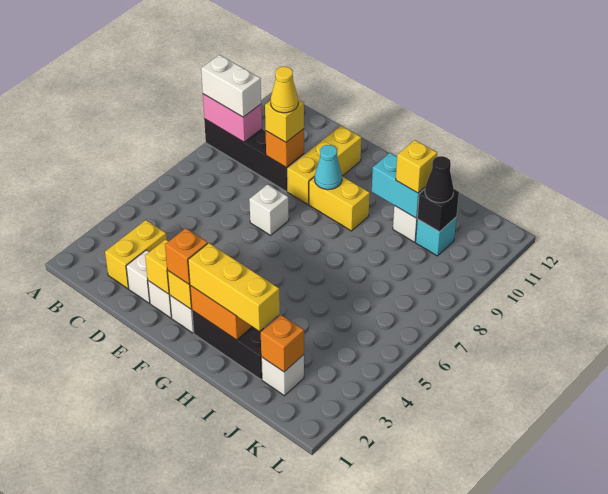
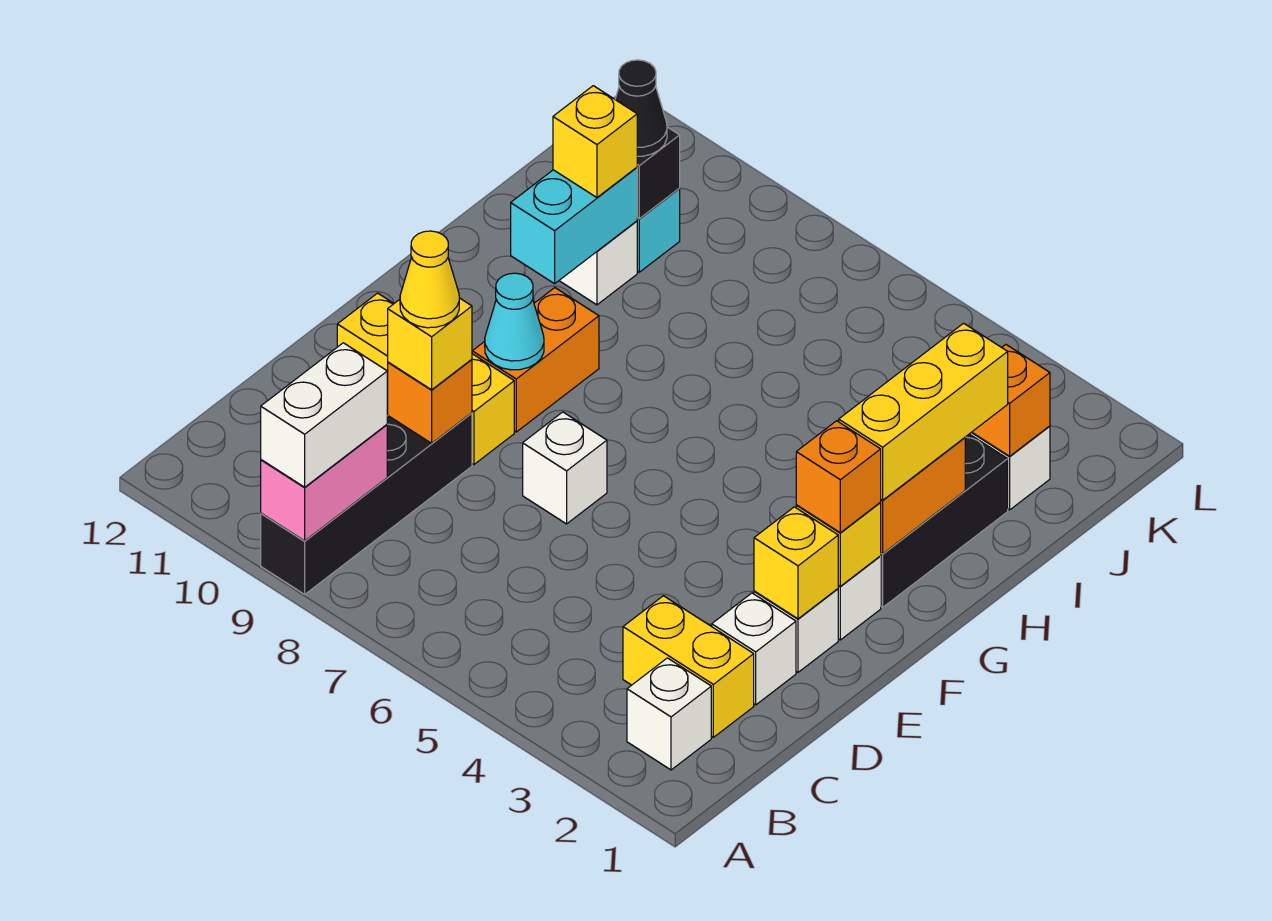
none -> white brick B2 level 1
yellow brick F9:G9 level 1 -> orange brick F9:G9 level 1

